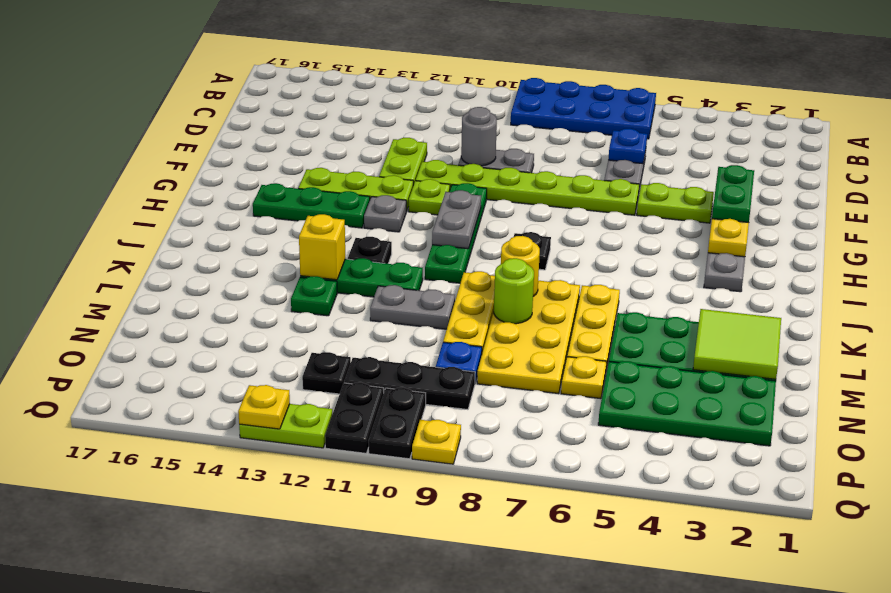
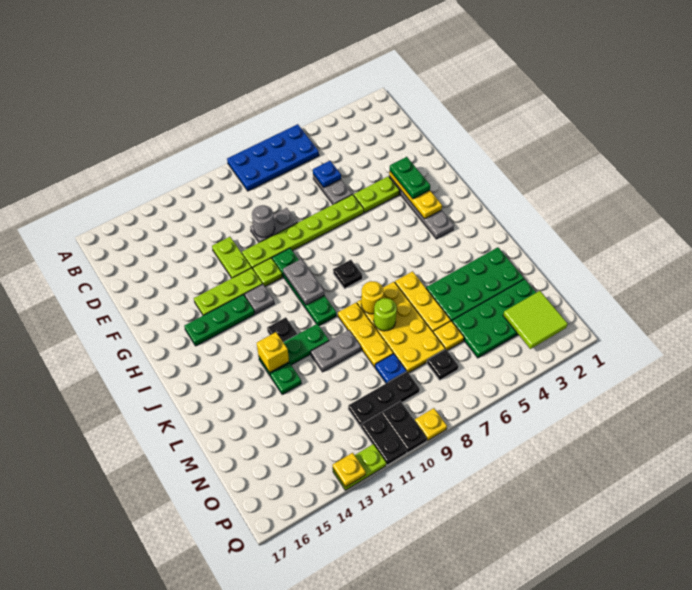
lime tile L2:M3 level 2 -> lime tile O2:P3 level 2
black plate O12 level 1 -> black plate O7 level 1

